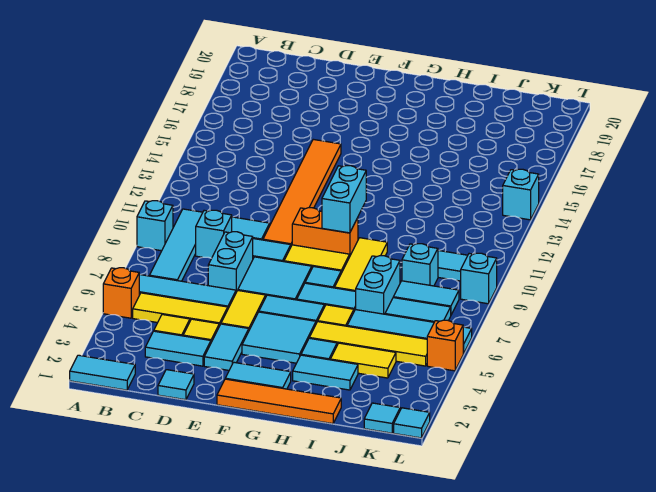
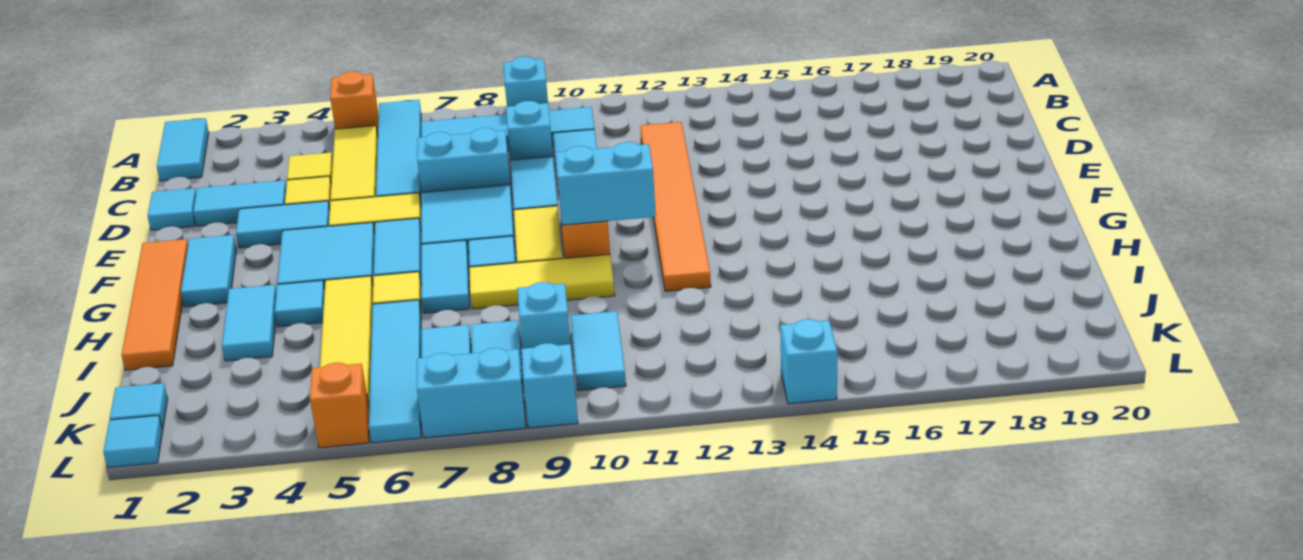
cyan tile C3:D3 level 1 -> cyan tile D2:D3 level 1
orange tile E10:E15 level 1 -> orange tile C12:H12 level 1
yellow tile I4:J4 level 1 -> none
cyan brick I7:I8 level 1 -> cyan brick L7:L8 level 1

